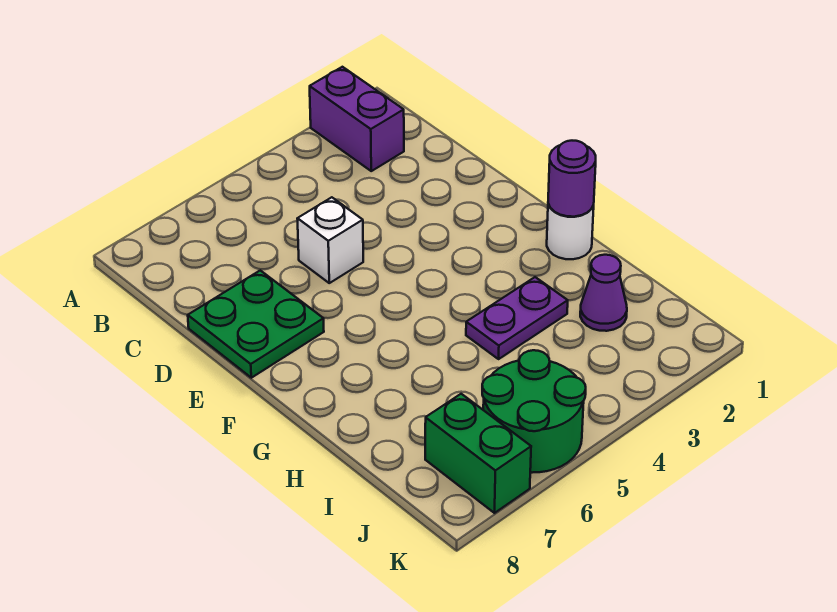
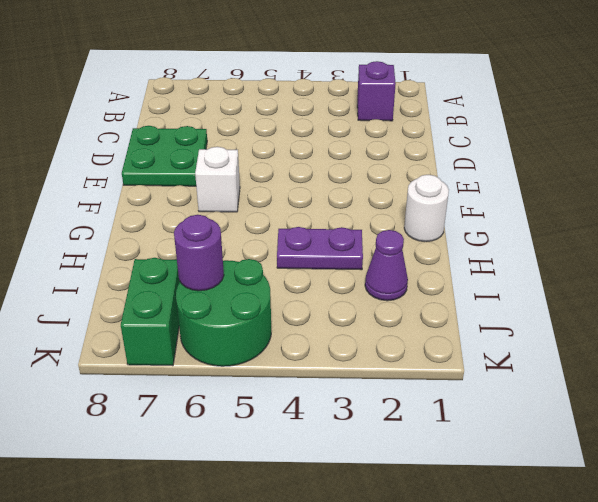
purple brick A2:B2 level 1 -> purple brick B2 level 1
white brick D5 level 1 -> white brick F6 level 1
purple round brick G1 level 2 -> purple round brick J6 level 2

